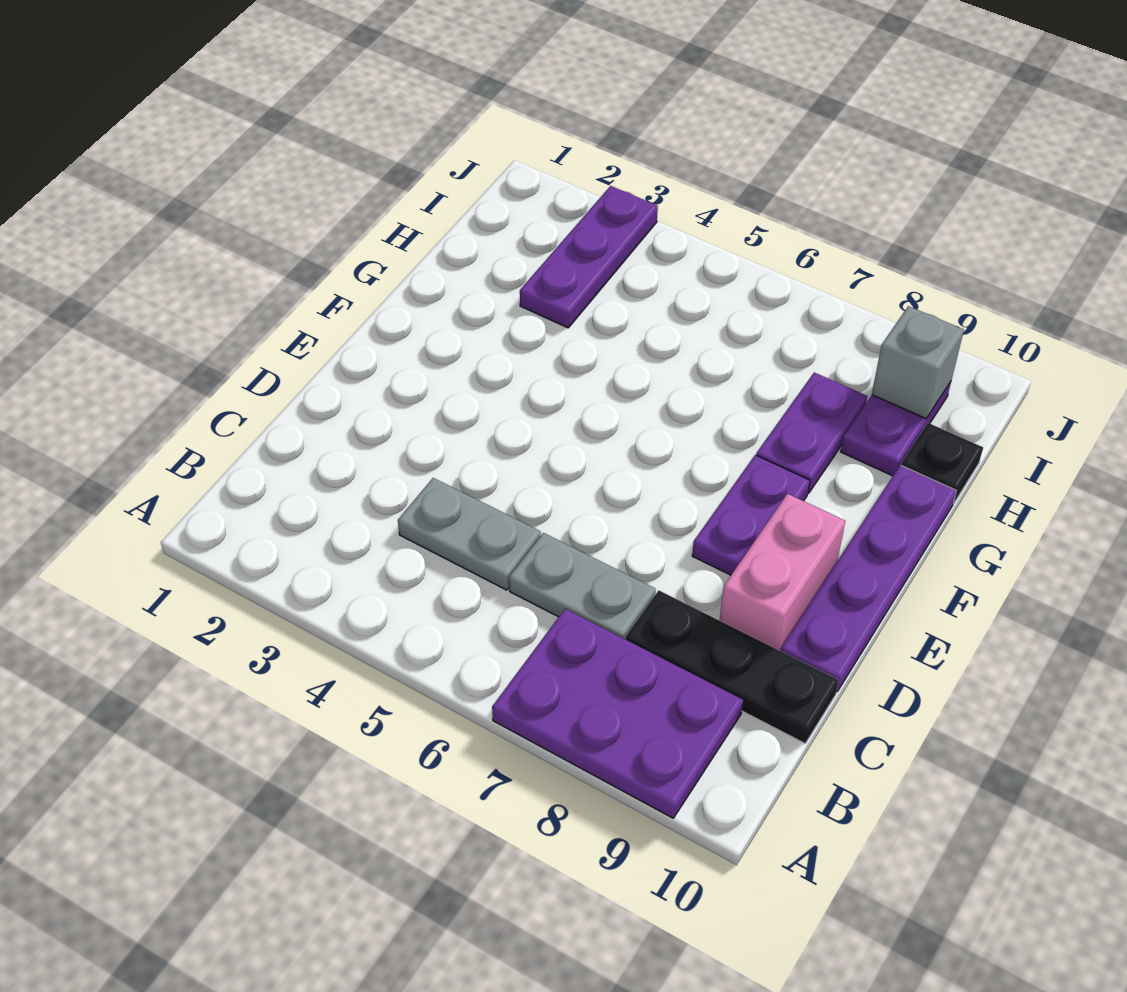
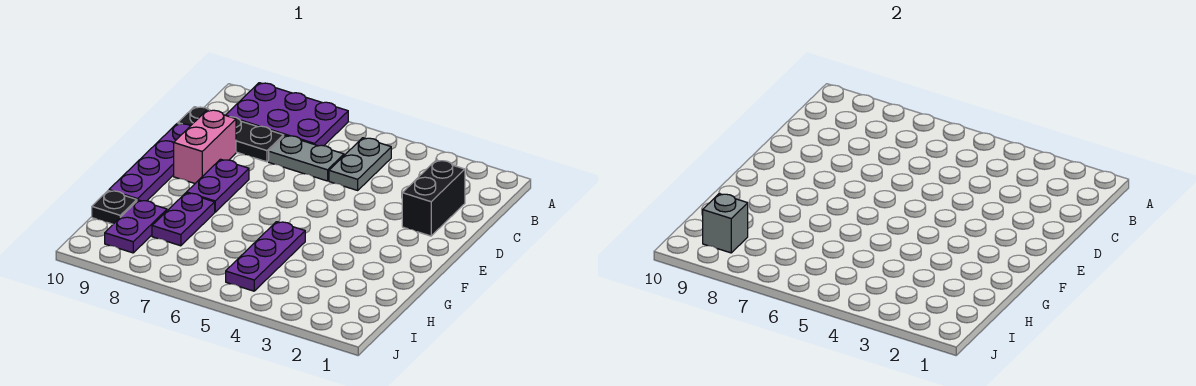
none -> black brick C2:D2 level 1
grey plate C4:C5 level 1 -> grey plate B5:C5 level 1
purple plate H3:J3 level 1 -> purple plate G5:I5 level 1

